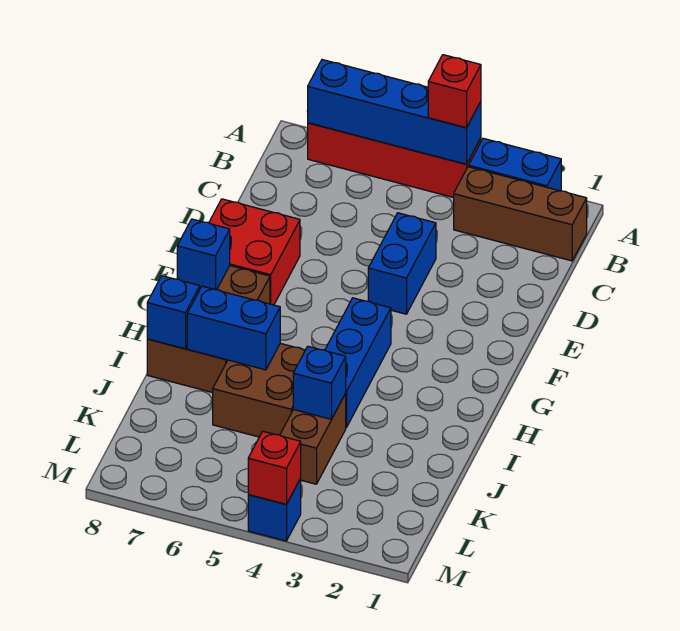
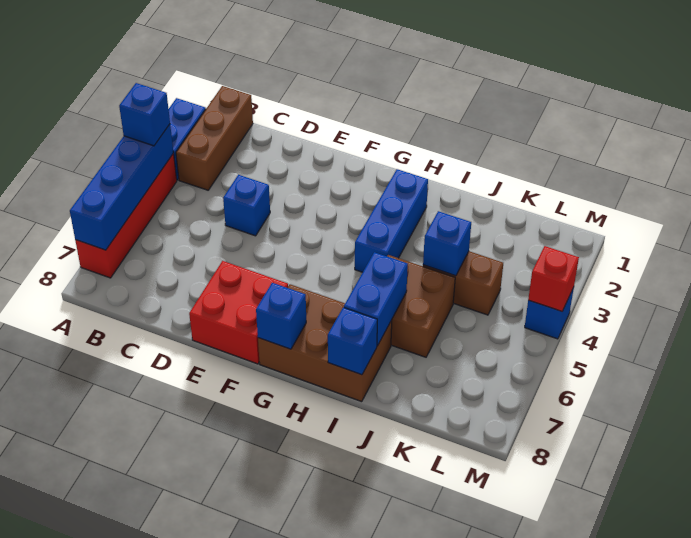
red brick A4 level 3 -> blue brick A4 level 3
blue brick D4:E4 level 1 -> blue brick D4 level 1
blue brick G4:I4 level 1 -> blue brick H2:H4 level 1

